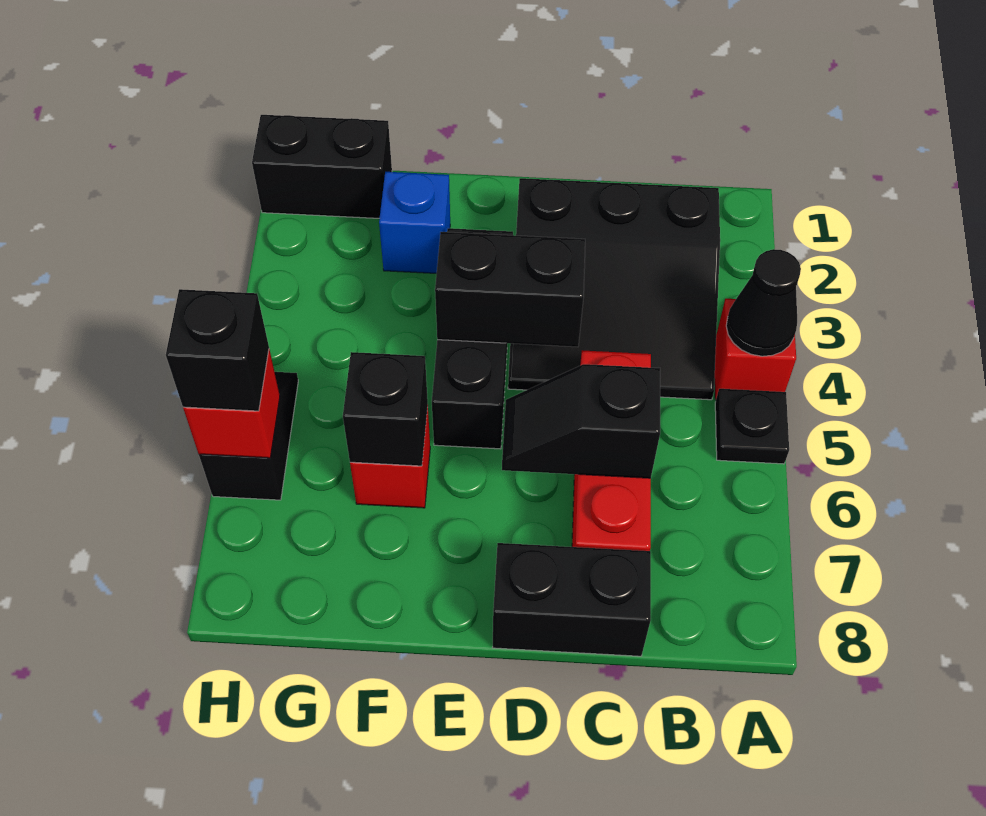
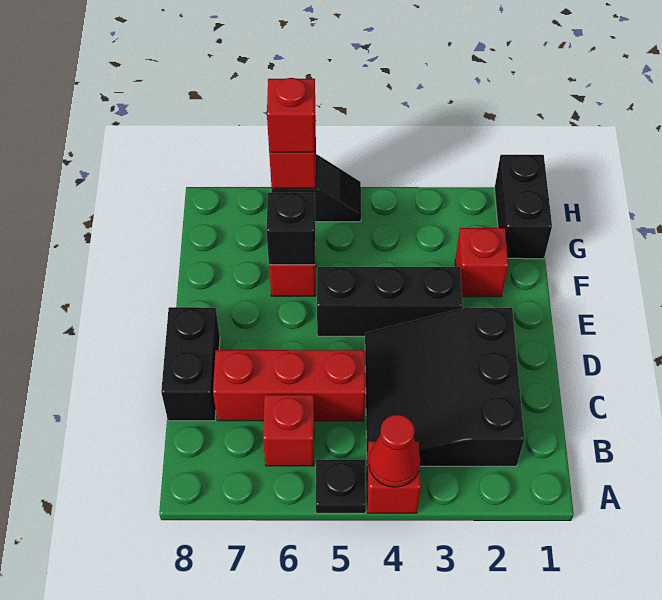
black cone A4 level 2 -> red cone A4 level 2
none -> red brick B6 level 1
black slope C6:D6 level 2 top C -> none
black brick D4:E4 level 2 -> none
blue brick F2 level 1 -> red brick F2 level 1
black brick H6 level 3 -> red brick H6 level 3

